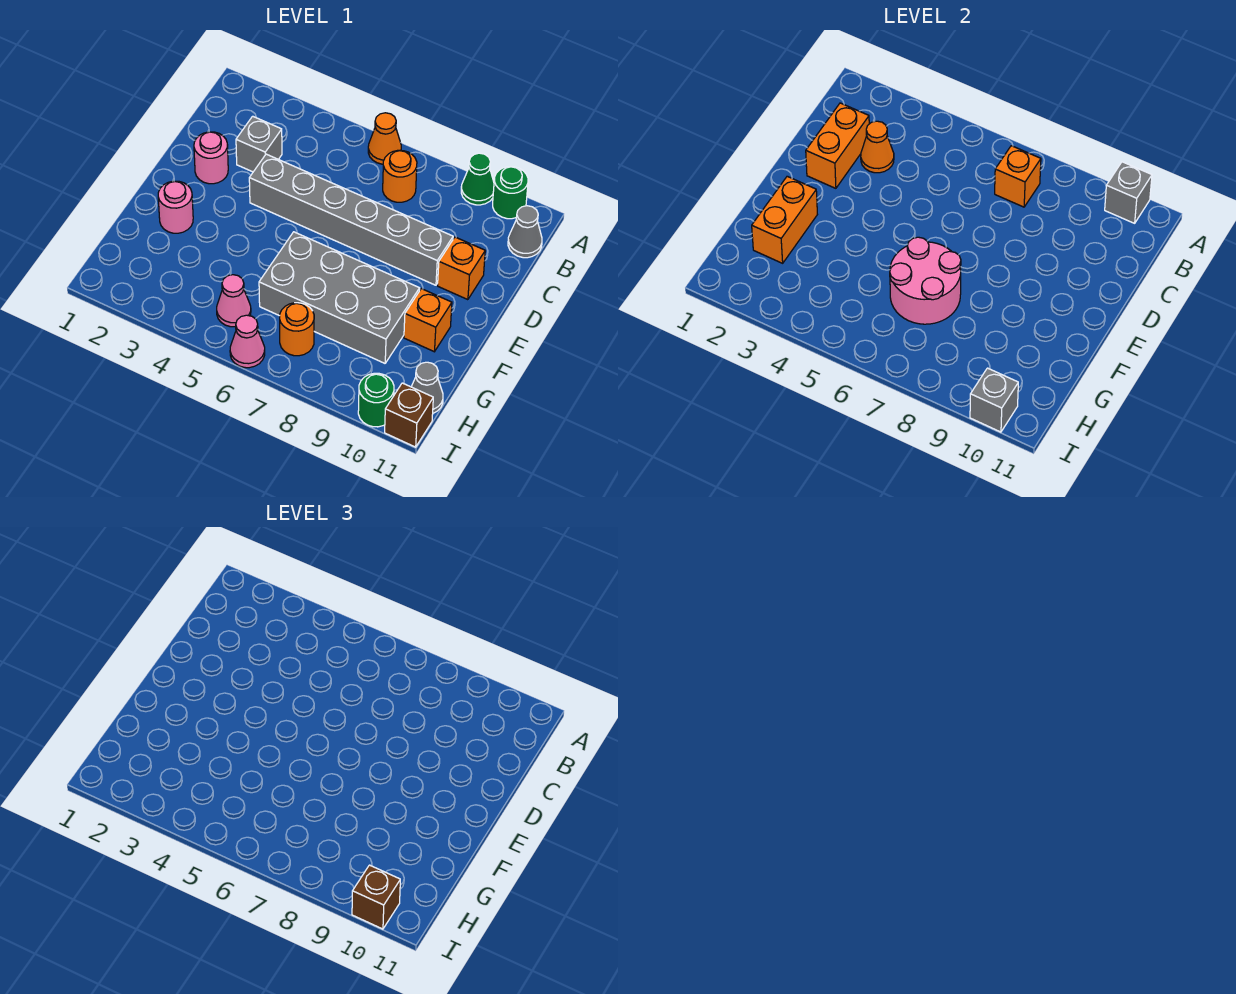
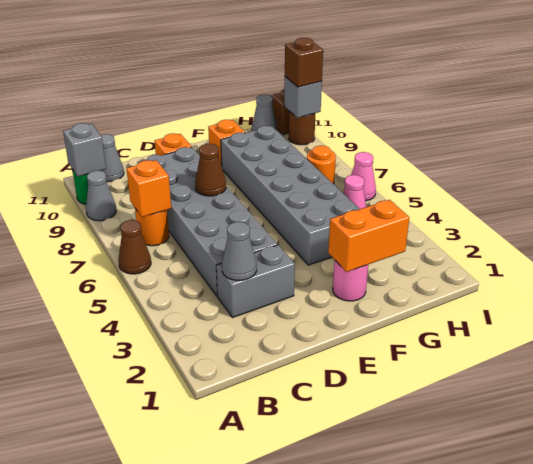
orange cone A6 level 1 -> brown cone A6 level 1
green cone A9 level 1 -> grey cone A9 level 1
orange brick C2:D2 level 2 -> none
grey brick C3 level 1 -> grey brick C3:D3 level 1
orange cone C3 level 2 -> grey cone C3 level 2
pink round brick D2 level 1 -> none
grey brick D4:D9 level 1 -> grey brick C4:D9 level 1
none -> brown cone D7 level 2
grey brick F6:G9 level 1 -> grey brick F4:G9 level 1
pink round brick F6:G7 level 2 -> none
green round brick I10 level 1 -> brown round brick I10 level 1

